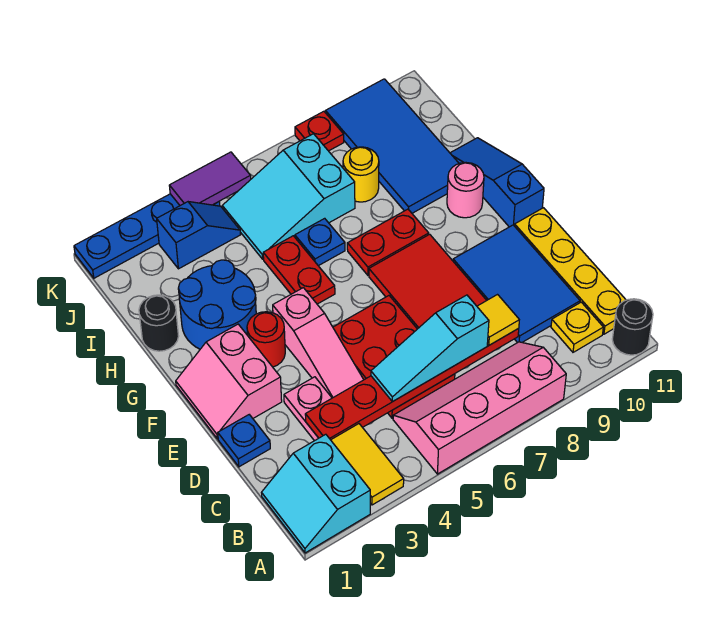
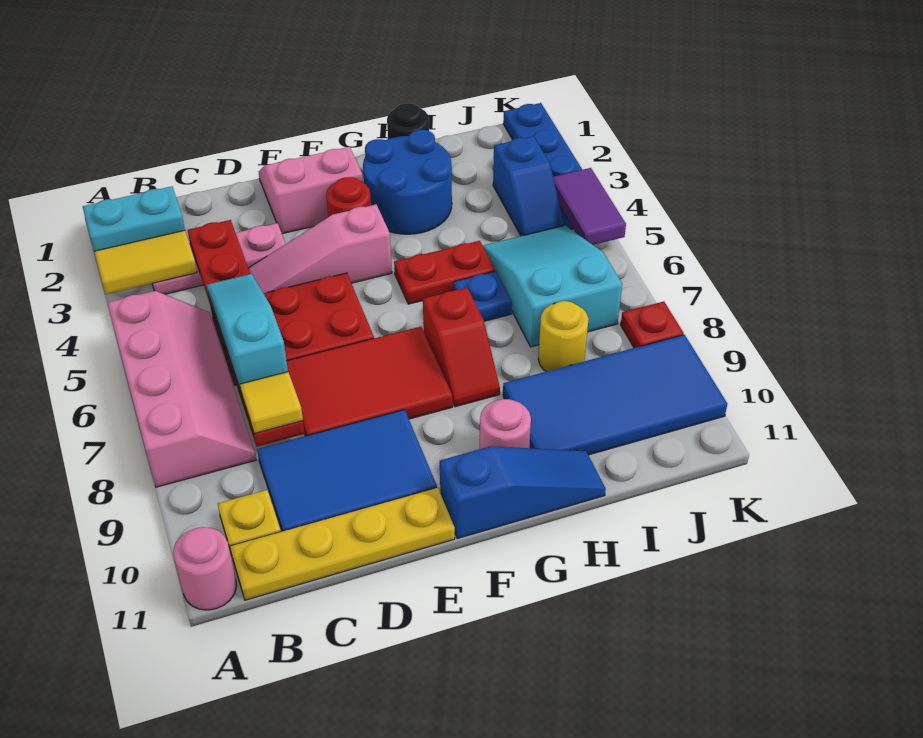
black round brick A11 level 1 -> pink round brick A11 level 1
blue plate D1 level 1 -> none
red plate G7:G8 level 1 -> red slope G7:G8 level 1 top 7

